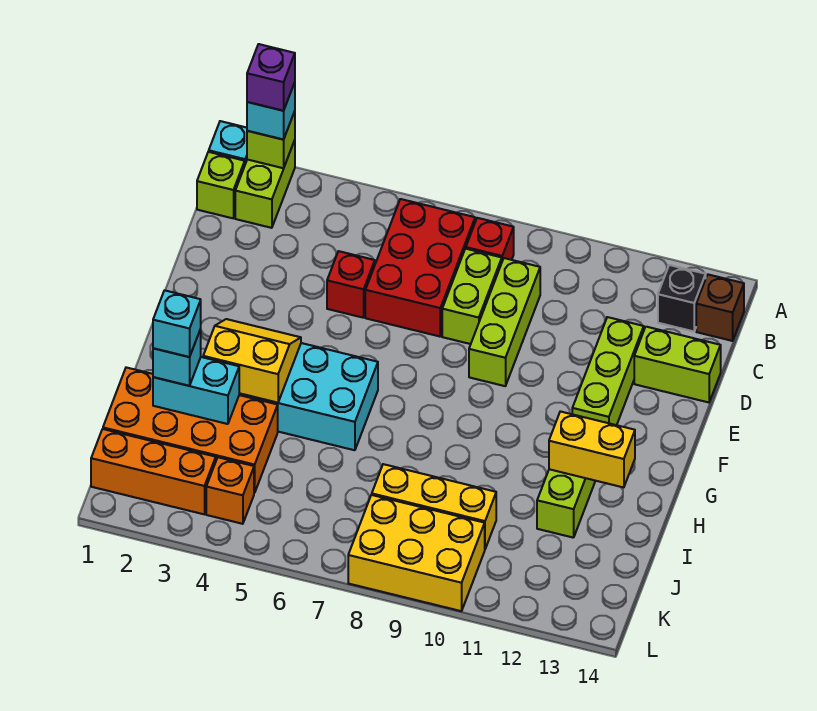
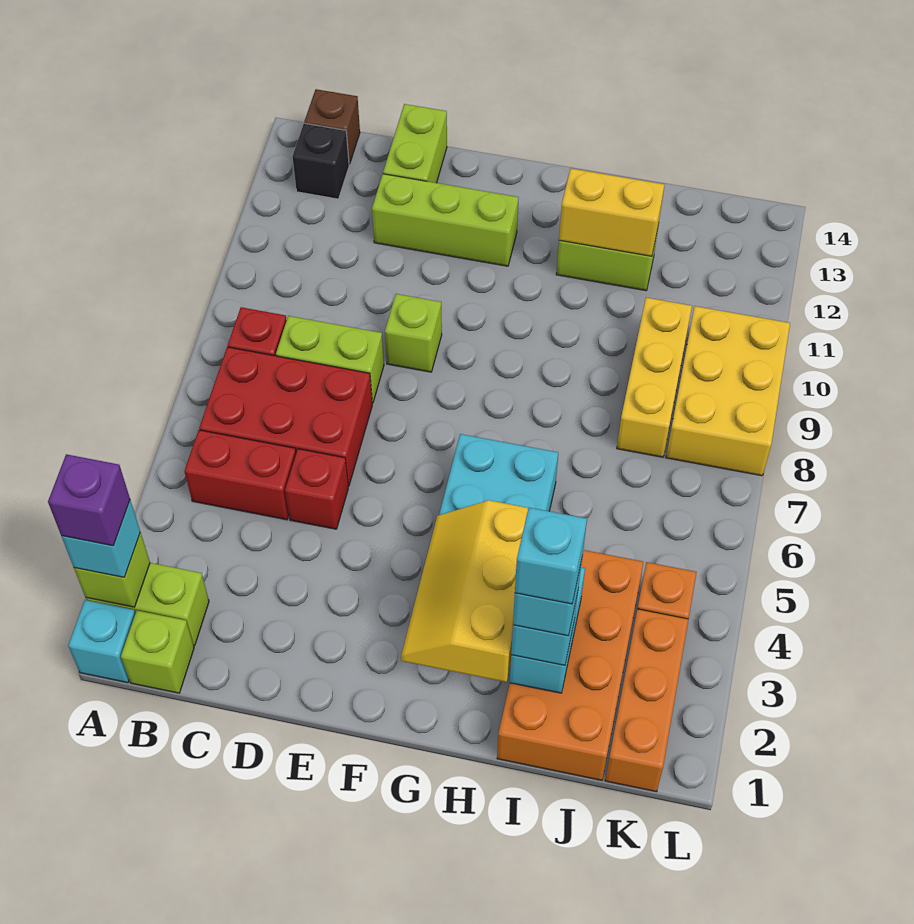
none -> red brick B5:C5 level 1
lime brick C9:E9 level 1 -> lime brick E9 level 1
yellow slope G3:H4 level 2 top H -> yellow slope G2:H4 level 2 top H
yellow brick H12:H13 level 2 -> yellow brick H12:I12 level 2
none -> cyan brick I2 level 5

